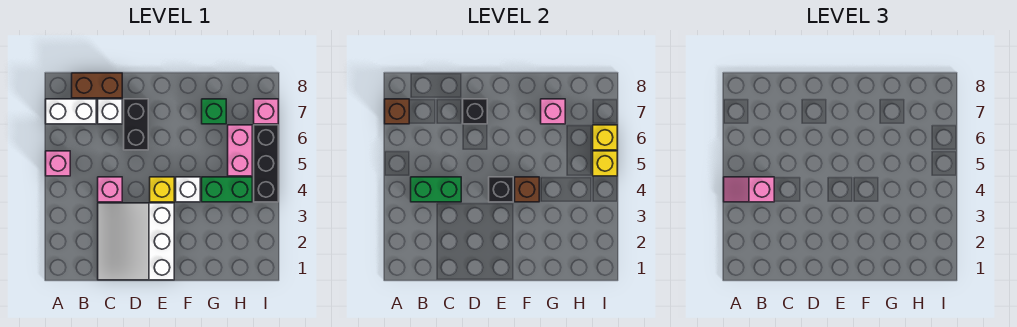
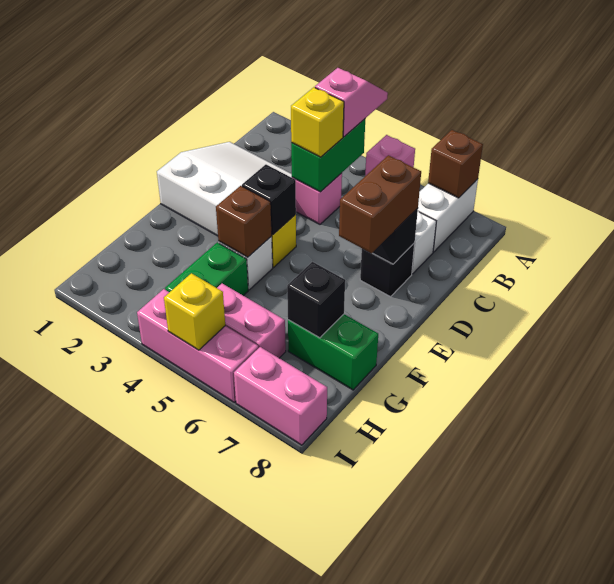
brown brick B8:C8 level 1 -> brown brick D7:E7 level 3
black brick D6:D7 level 1 -> black brick D7 level 1
green brick G7 level 1 -> green brick G7:G8 level 1
pink brick G7 level 2 -> black brick G7 level 2
black brick I4:I6 level 1 -> pink brick I4:I6 level 1
yellow brick I6 level 2 -> yellow brick C4 level 3
pink brick I7 level 1 -> pink brick I7:I8 level 1

